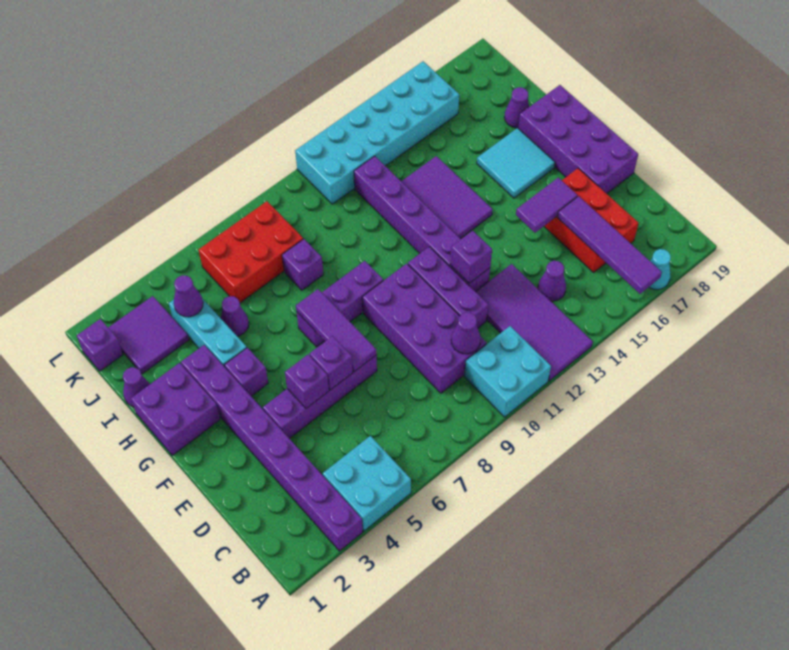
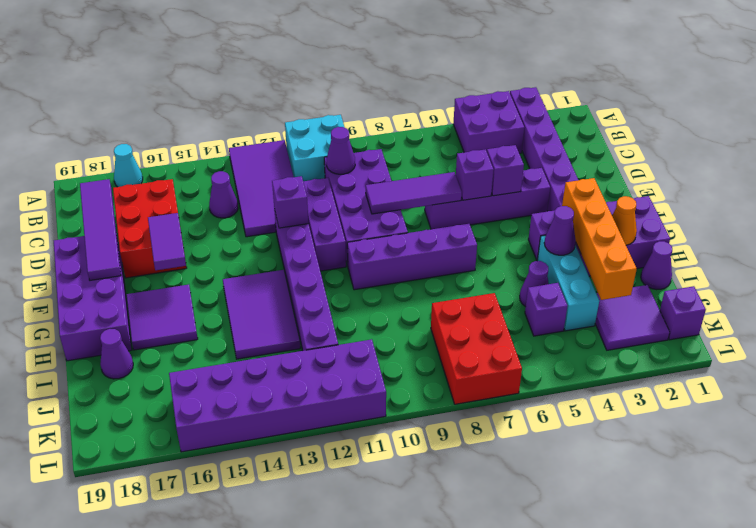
cyan brick A4:B5 level 1 -> purple brick A4:B5 level 1
purple tile A16:D16 level 2 -> purple tile C18:F18 level 2
purple tile E7:G7 level 2 -> purple tile E7:E9 level 2
purple tile E15:E16 level 2 -> purple tile E16:F16 level 2
none -> orange brick G3:J3 level 2
purple brick G7:G9 level 1 -> purple brick G7:G10 level 1
cyan tile G16:H17 level 1 -> purple tile G16:H17 level 1
none -> orange cone H2 level 2
purple brick I8 level 1 -> purple brick J5 level 1
purple cone J4 level 2 -> purple cone H4 level 2
red brick J6:K8 level 1 -> red brick J7:L8 level 1
cyan brick K11:L16 level 1 -> purple brick K11:L16 level 1

